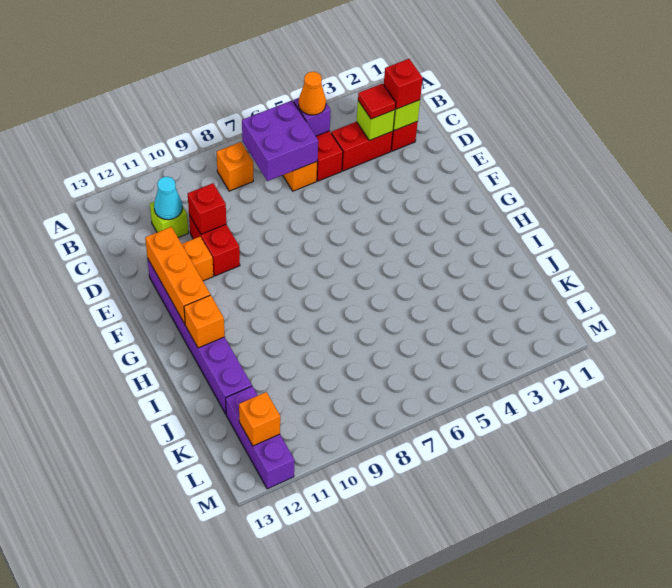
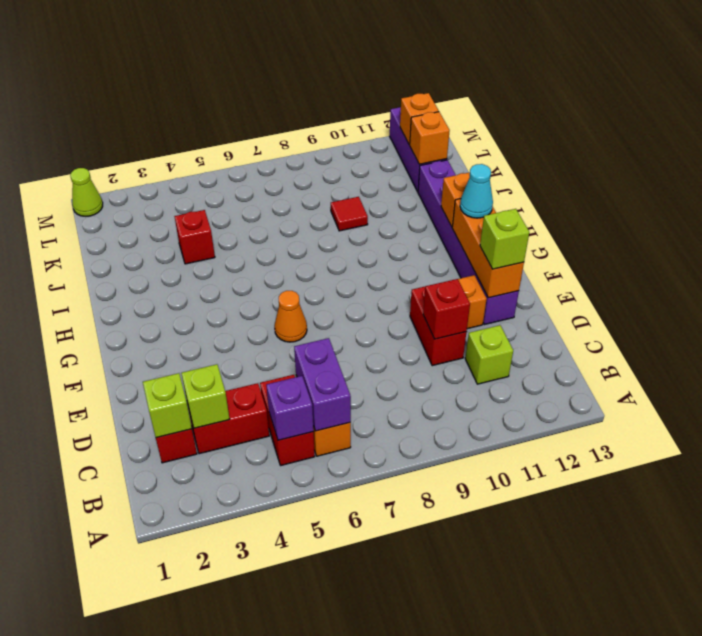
orange cone B5 level 3 -> orange cone F6 level 1
purple brick B6:C7 level 2 -> purple brick B6:C6 level 2
orange brick B8 level 1 -> orange brick K12 level 2
red brick C2 level 3 -> red brick J4 level 1
red tile C3 level 3 -> red tile J9 level 1
cyan cone C11 level 2 -> cyan cone G12 level 3
none -> lime brick E12 level 3
none -> lime cone M1 level 1

